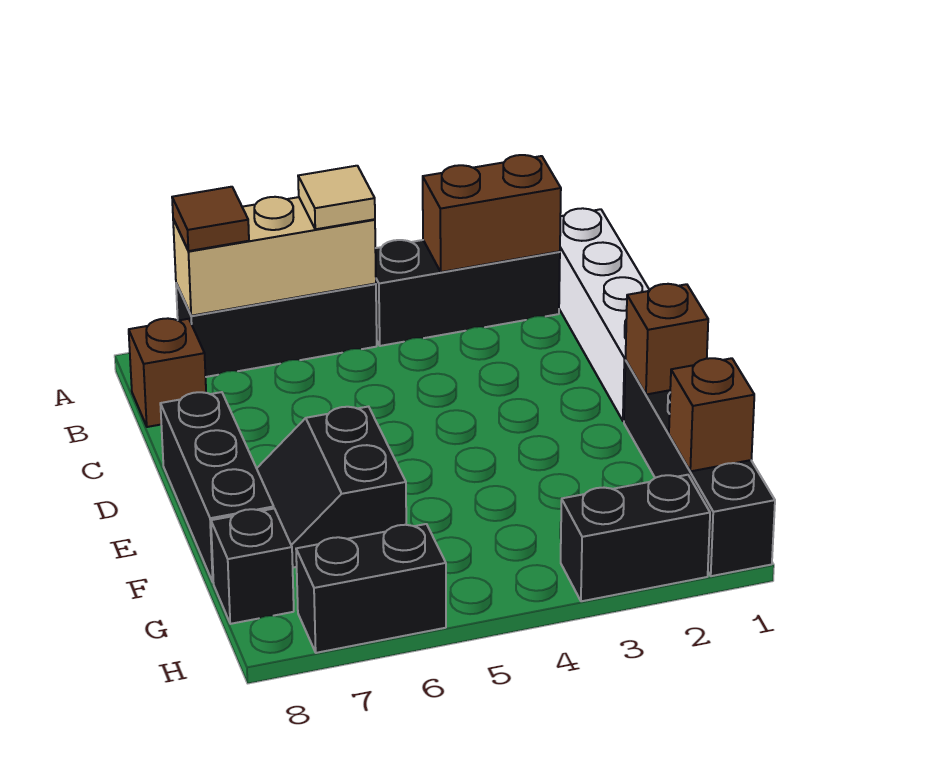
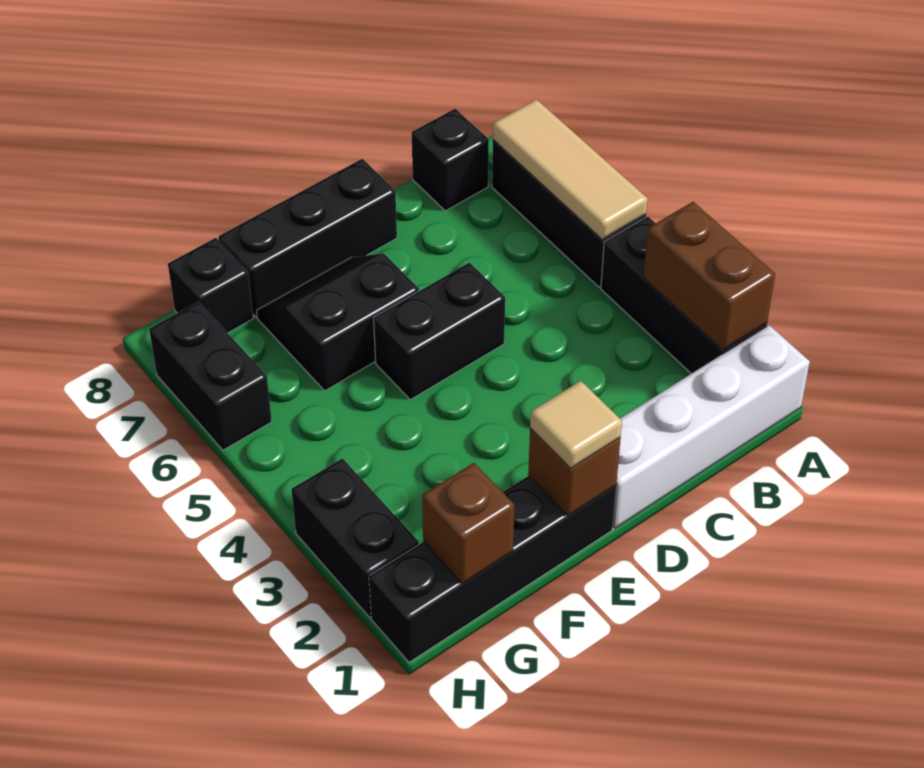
tan brick A5:A7 level 2 -> tan tile A5:A7 level 2
tan tile A5 level 3 -> tan tile E1 level 3
brown tile A7 level 3 -> none
brown brick B8 level 1 -> black brick B8 level 1
none -> black brick D5:E5 level 1

